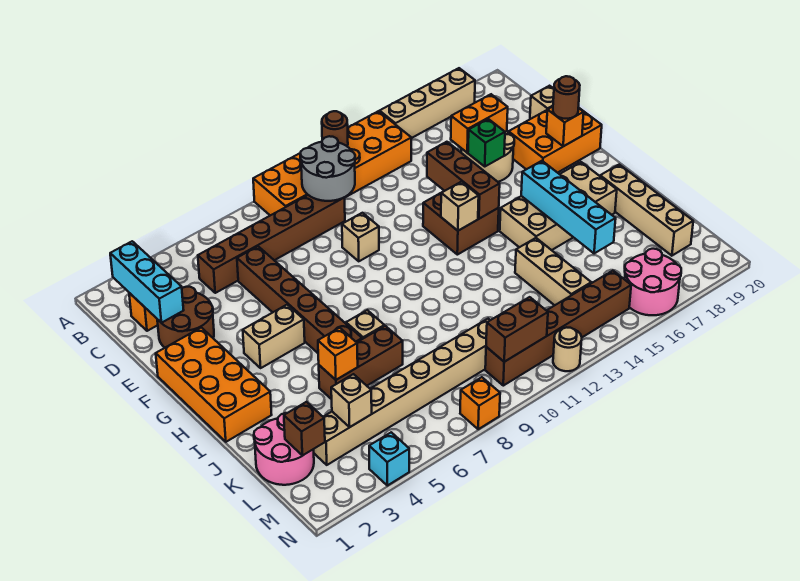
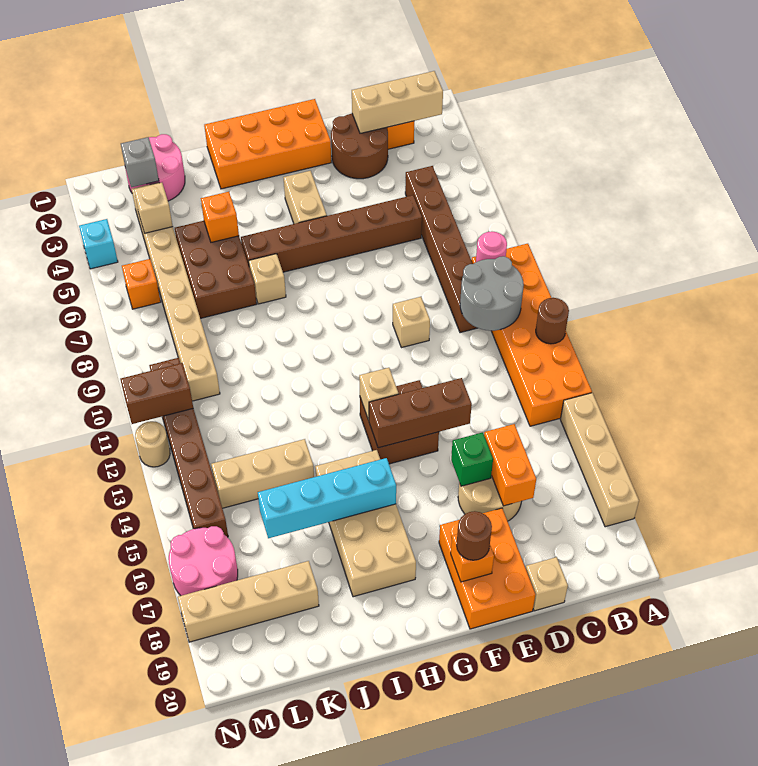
cyan brick B2:D2 level 2 -> tan brick B2:D2 level 2
none -> pink round brick B9 level 2
tan brick I19:L19 level 1 -> tan brick K18:N18 level 1
brown brick J5:J7 level 1 -> brown brick J5:K7 level 1
brown brick L2 level 2 -> grey brick L2 level 2
brown brick M10:M11 level 2 -> brown brick M11:N11 level 2
orange brick N8 level 1 -> orange brick M6 level 1

